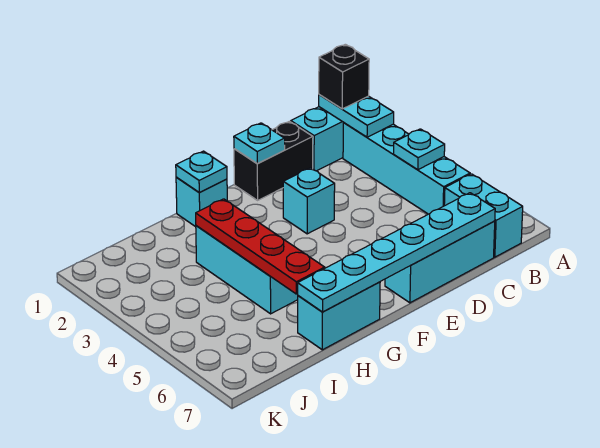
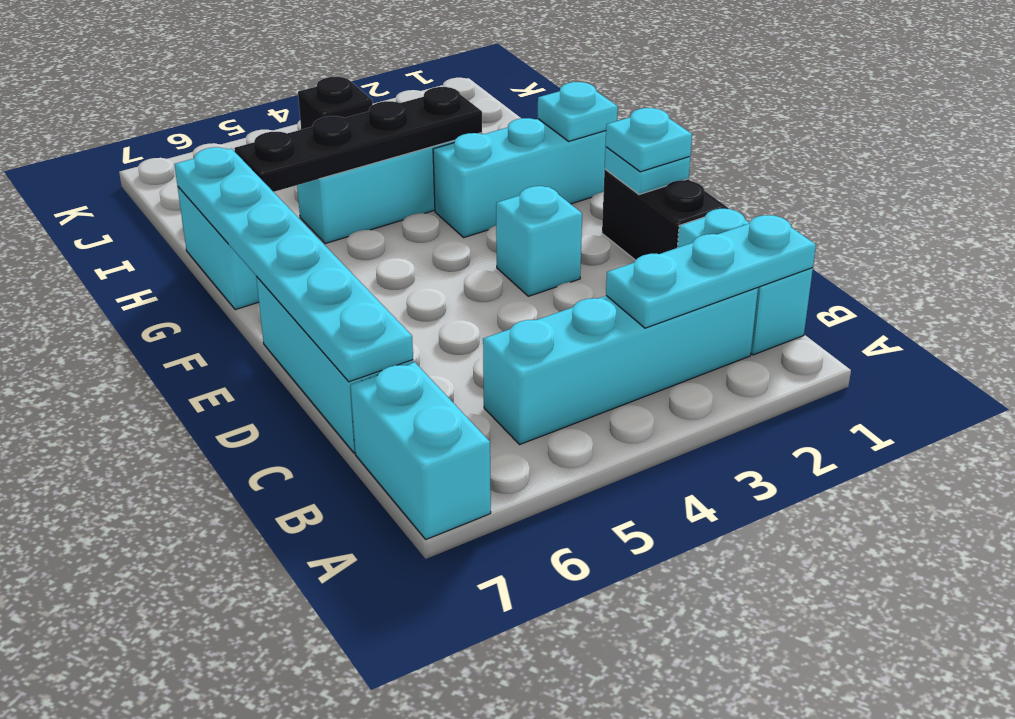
cyan plate B1:B2 level 2 -> cyan plate B1:B3 level 2
black brick B1 level 3 -> black brick J4 level 1
cyan plate B4 level 2 -> cyan plate E1 level 3
cyan brick B6:B7 level 1 -> cyan brick A7:B7 level 1
cyan brick G1 level 1 -> cyan brick G1:G3 level 1
red plate H3:H6 level 2 -> black plate H3:H6 level 2

